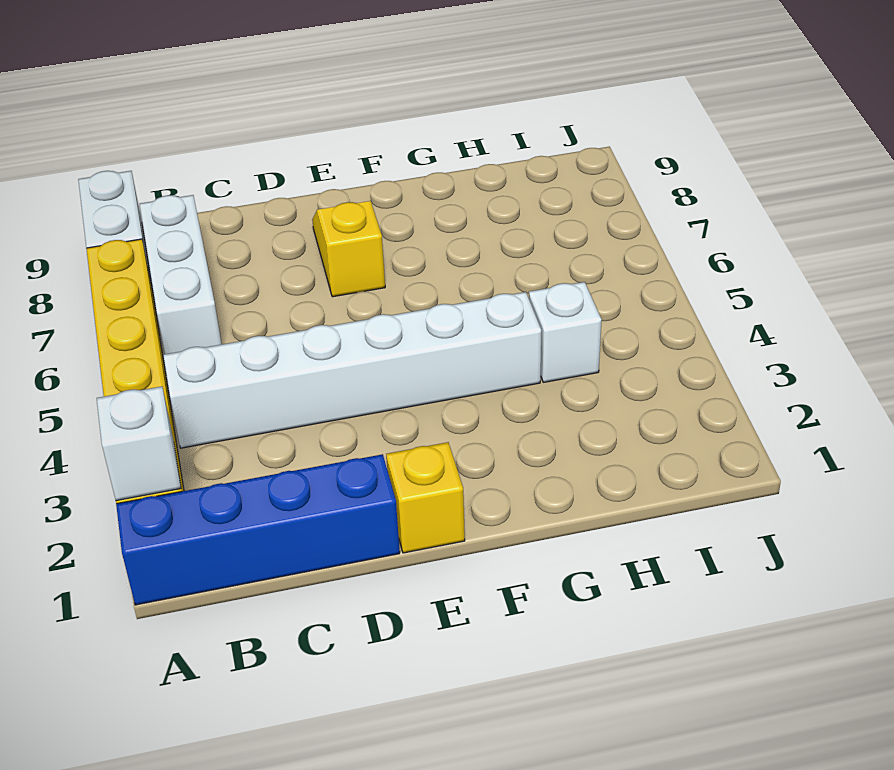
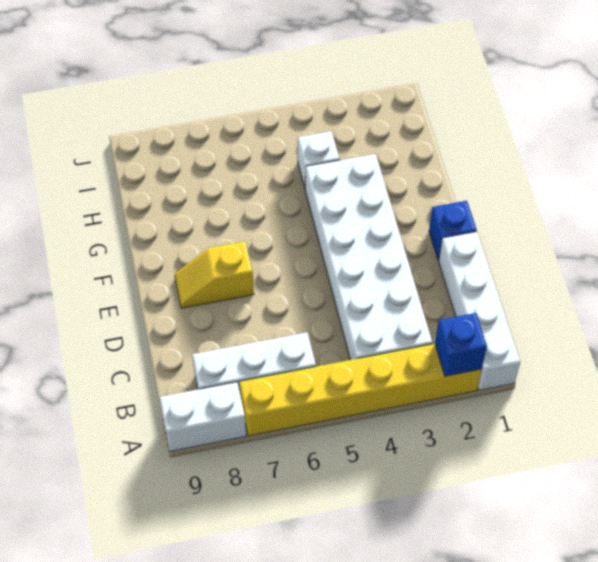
blue brick A1:D1 level 1 -> white brick A1:D1 level 1
white brick A2 level 2 -> blue brick A2 level 2
white brick B4:G4 level 1 -> white brick B3:G4 level 1
yellow brick E1 level 1 -> blue brick E1 level 1

